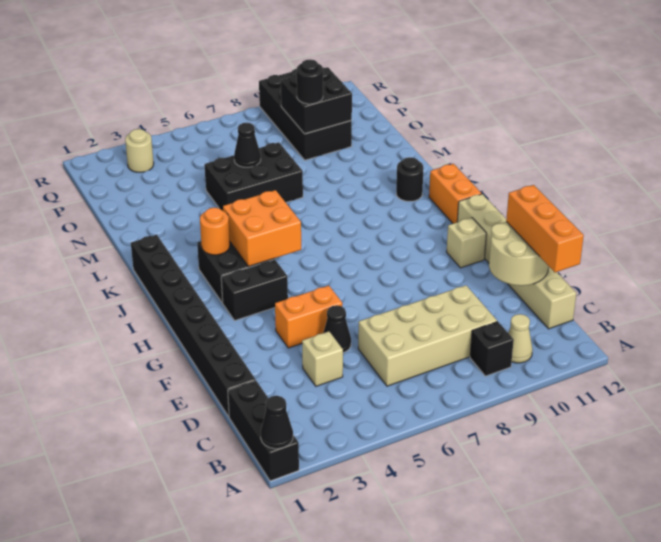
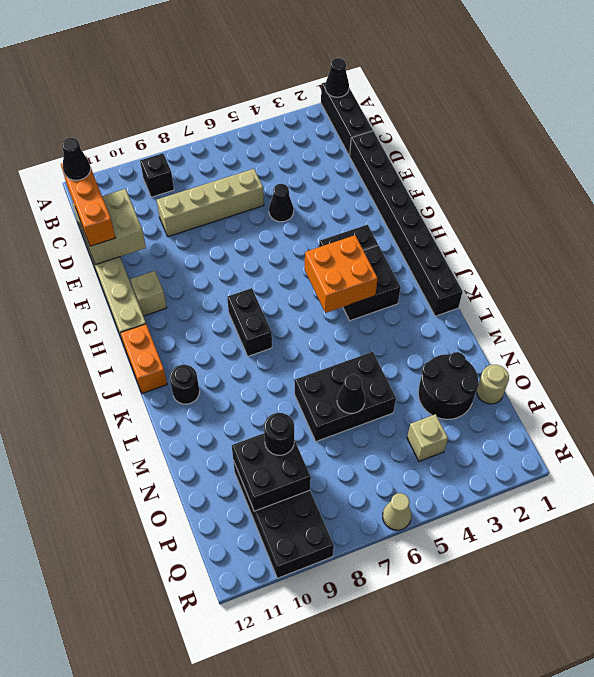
tan cone B10 level 1 -> tan cone R6 level 1
tan brick C6:D9 level 1 -> tan brick D6:D9 level 1
none -> black cone C12 level 4
tan brick D4 level 1 -> tan brick P4 level 1
tan round brick D11:E12 level 2 -> tan brick D11:E12 level 2
orange brick F4:F5 level 1 -> none
none -> black brick I8:J8 level 1
orange round brick J3 level 2 -> none
none -> black round brick N2:O3 level 1
tan round brick Q3 level 1 -> tan round brick O1 level 1

